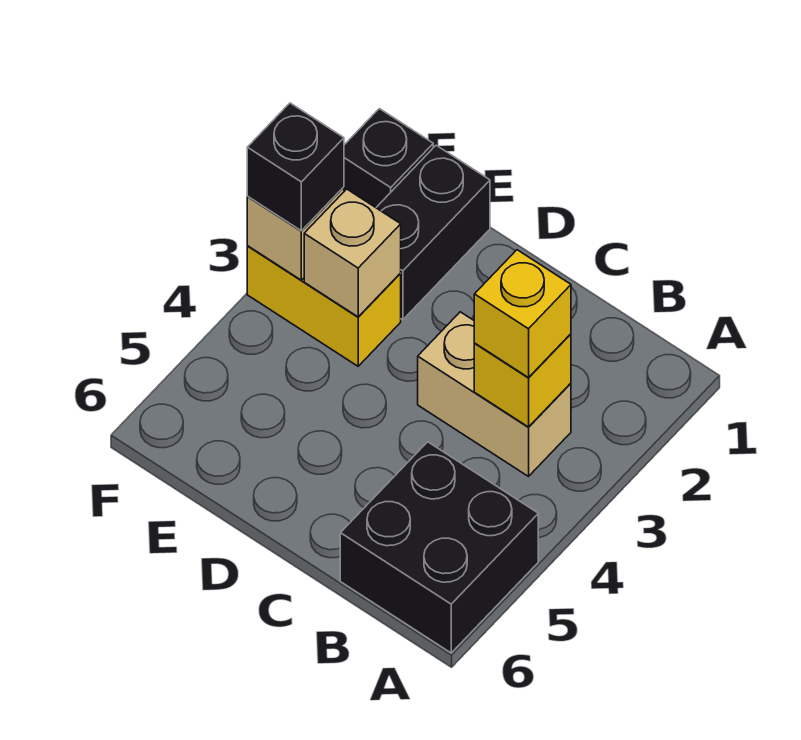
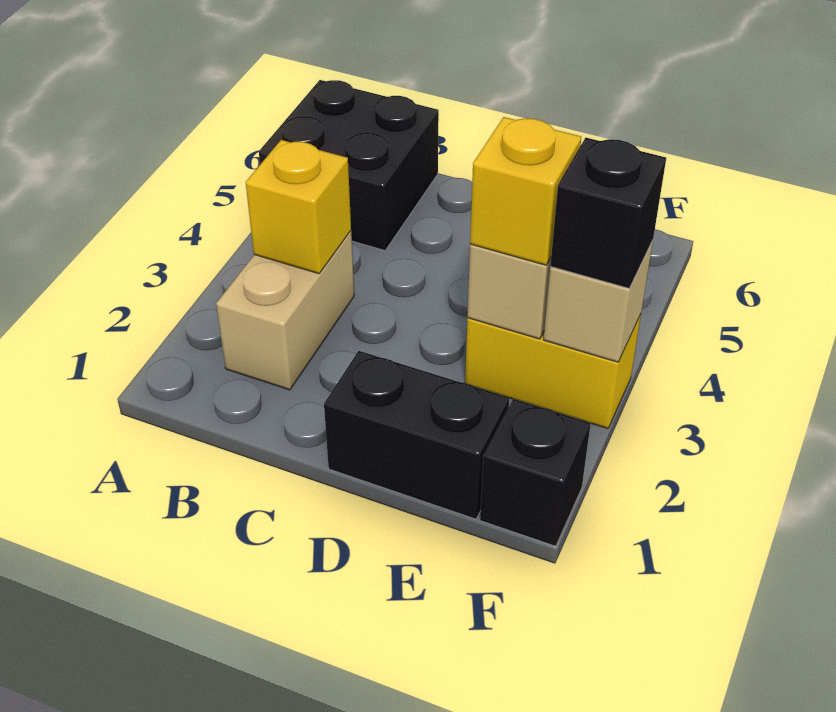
tan brick B3:C3 level 1 -> tan brick B2:B3 level 1
yellow brick B3 level 3 -> yellow brick E3 level 3
black brick E1:E2 level 1 -> black brick D1:E1 level 1

